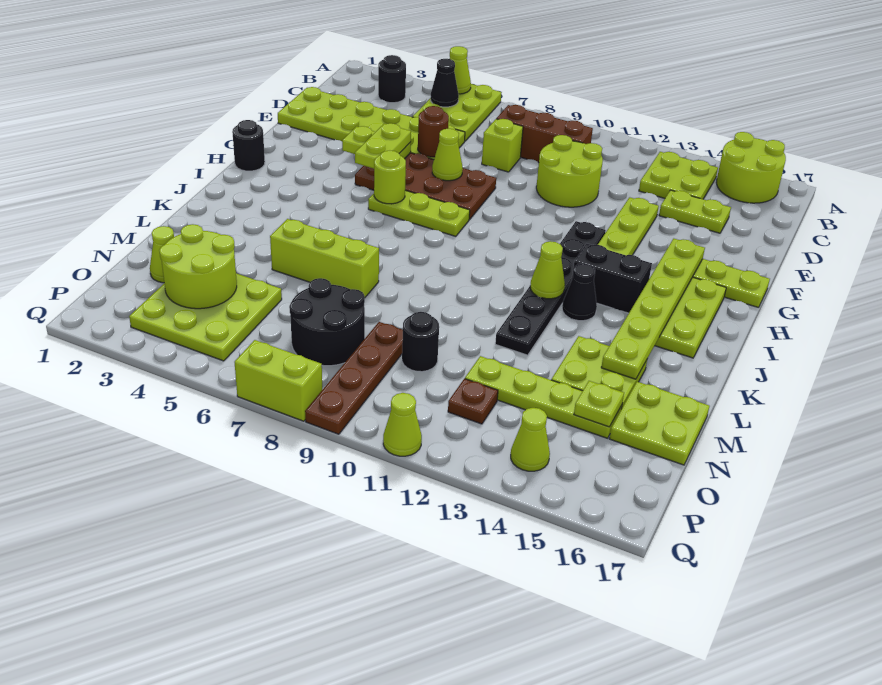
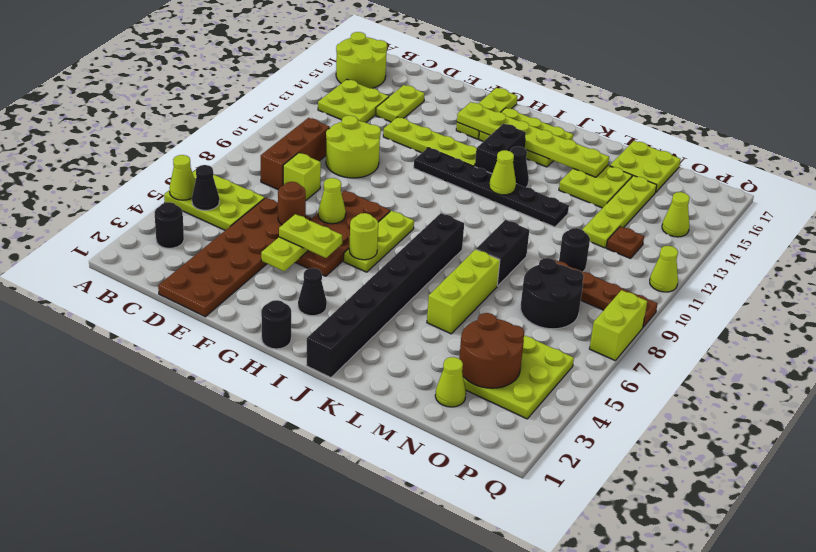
lime plate D1:E6 level 1 -> brown plate D1:E6 level 1
none -> black cone H3 level 1
none -> black brick J1:J8 level 1
none -> black brick L8:L9 level 1
lime round brick N3:O4 level 2 -> brown round brick N3:O4 level 2
lime plate N15 level 2 -> none

